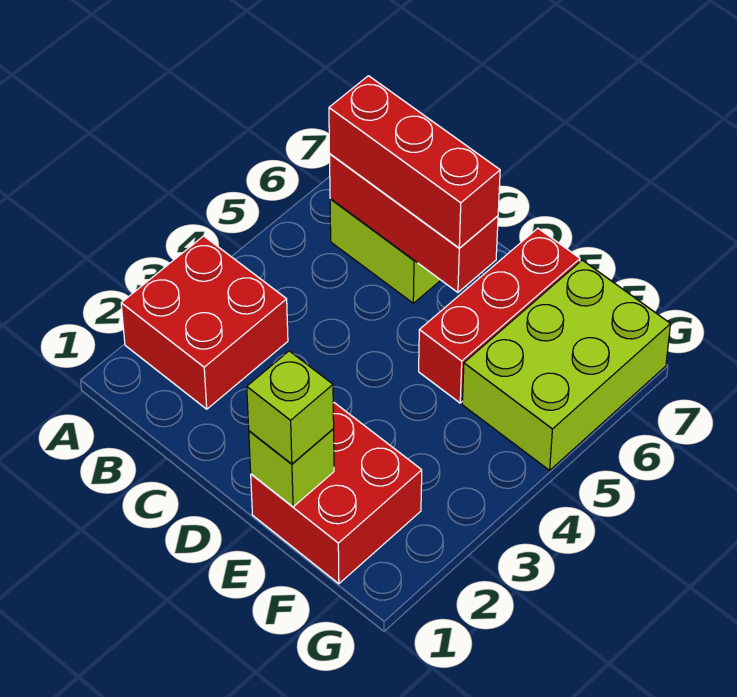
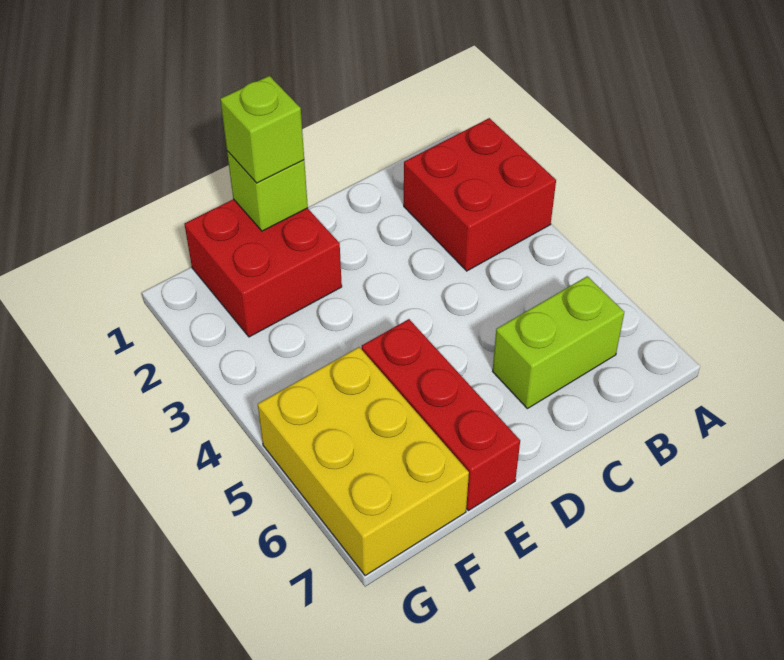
red brick B6:D6 level 2 -> none
red brick B6:D6 level 3 -> none
lime brick F5:G7 level 1 -> yellow brick F5:G7 level 1

